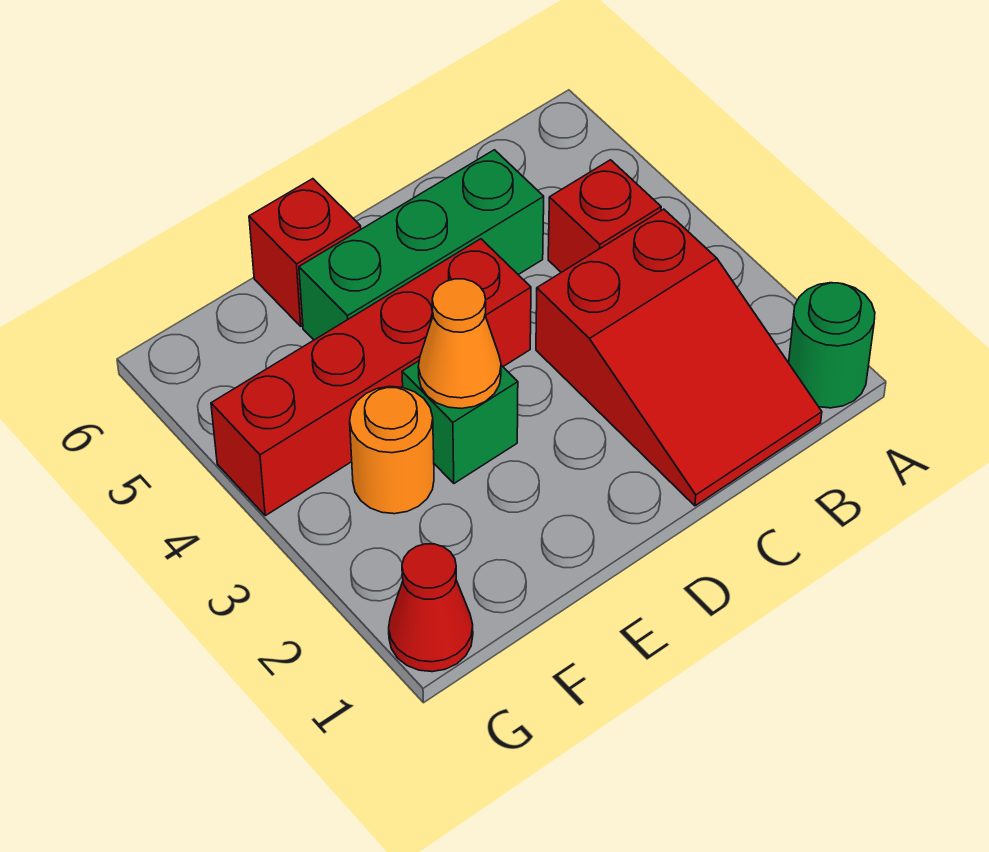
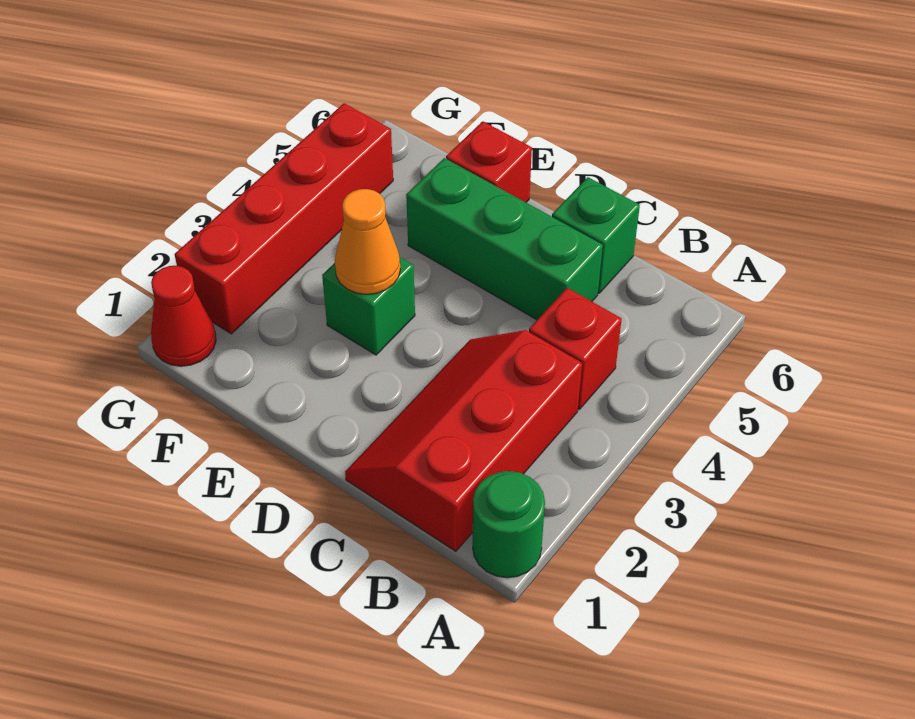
red slope B1:C3 level 1 top 3 -> red slope B1:C3 level 1 top B
none -> green brick C6 level 1
red brick D4:G4 level 1 -> red brick G2:G5 level 1
orange round brick F3 level 1 -> none

